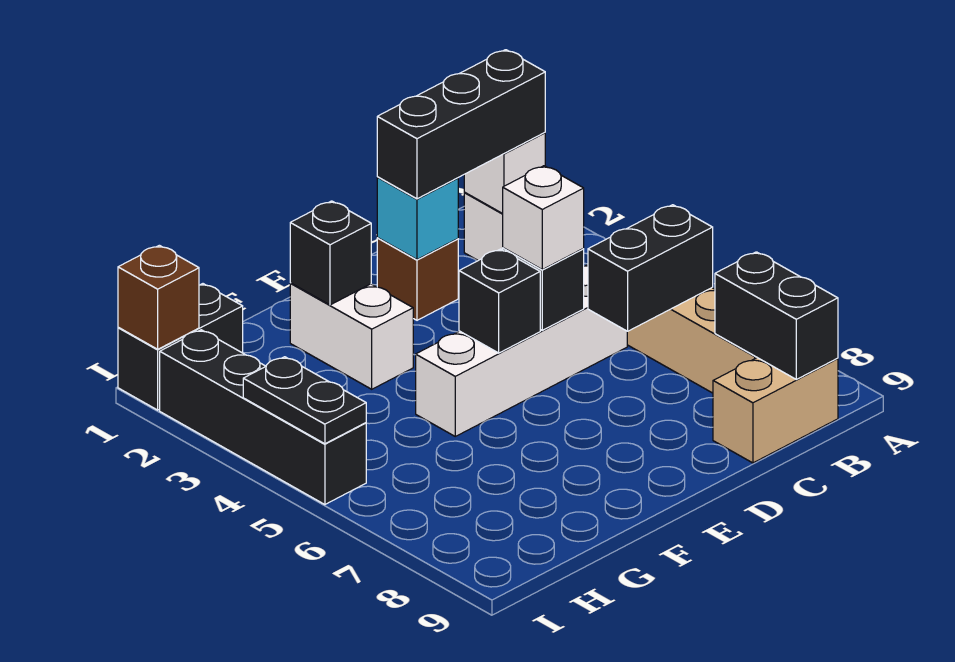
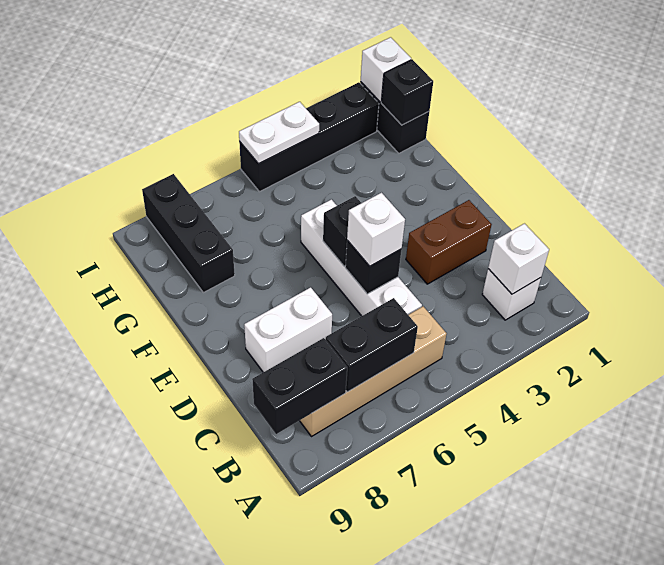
black brick B2:D2 level 3 -> black brick G8:I8 level 1
black brick B6:C6 level 2 -> black brick B6:B7 level 2
tan brick B9:C9 level 1 -> none
brown brick D2 level 1 -> brown brick D2:D3 level 1
cyan brick D2 level 2 -> none
white brick F2:F3 level 1 -> white brick D7:D8 level 1
black brick F2 level 2 -> black brick H1 level 2
brown brick I1 level 2 -> white brick I1 level 2
black plate I4:I5 level 2 -> white plate I4:I5 level 2

